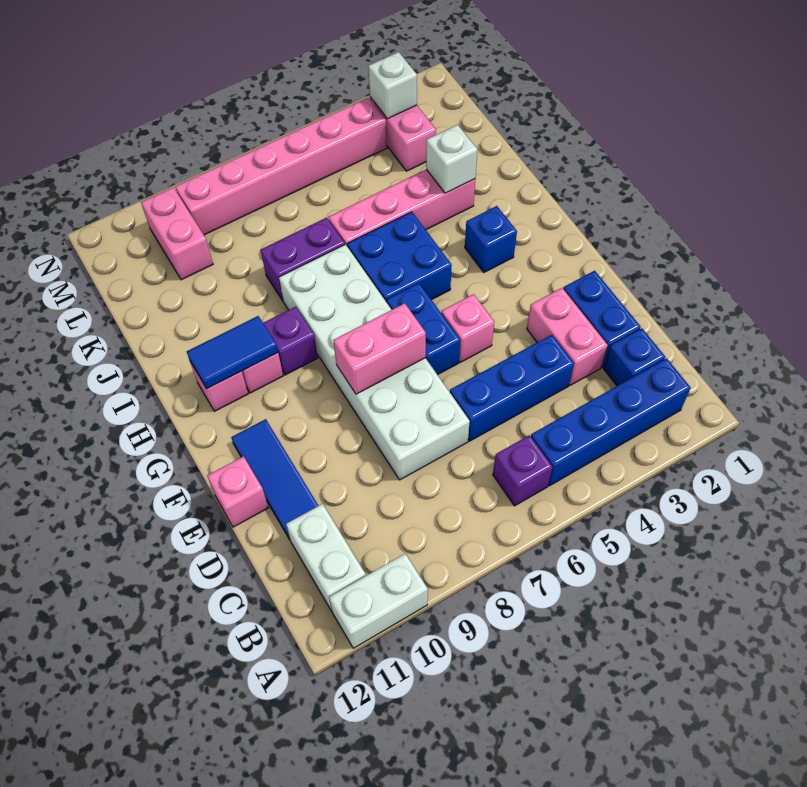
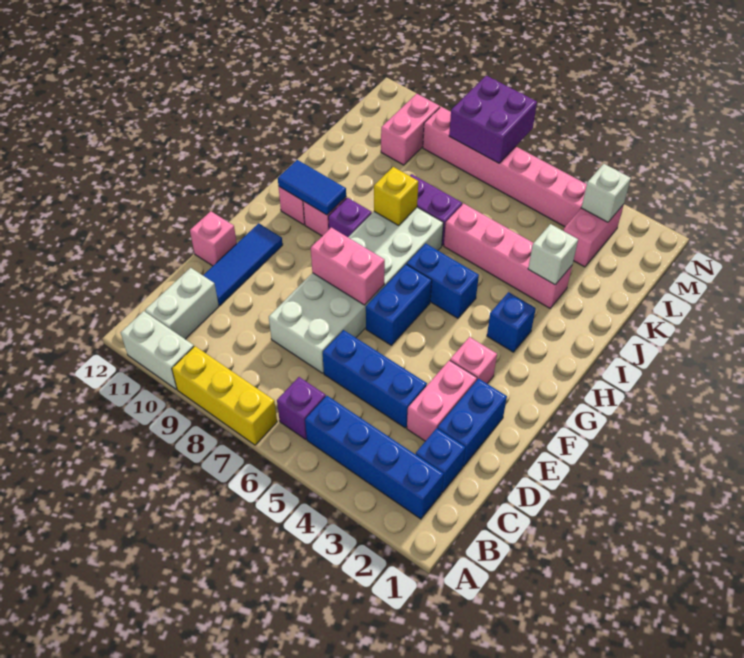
none -> yellow brick A7:A9 level 1
pink brick F5 level 1 -> pink brick F3 level 1
blue brick H5:I6 level 1 -> blue brick H5:H6 level 1
none -> yellow brick I8 level 2
none -> purple brick M7:N8 level 2

